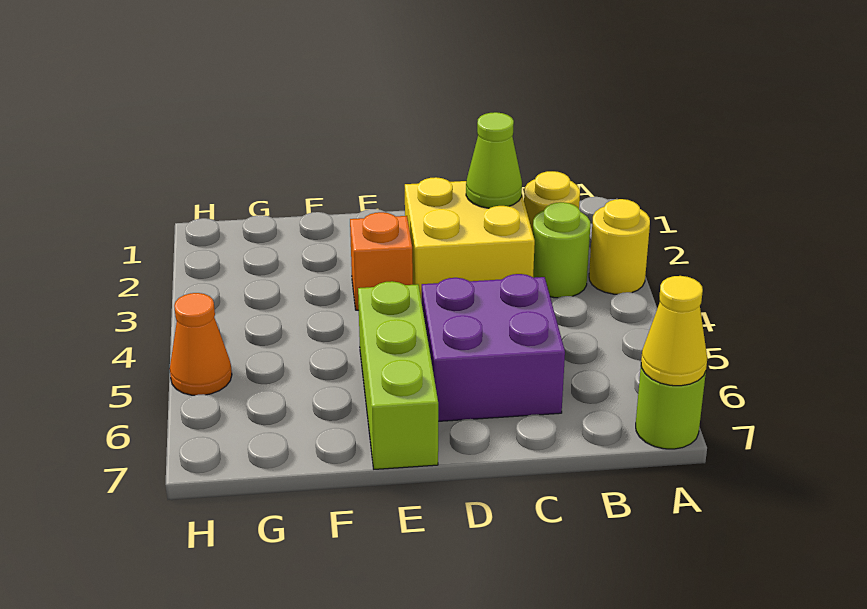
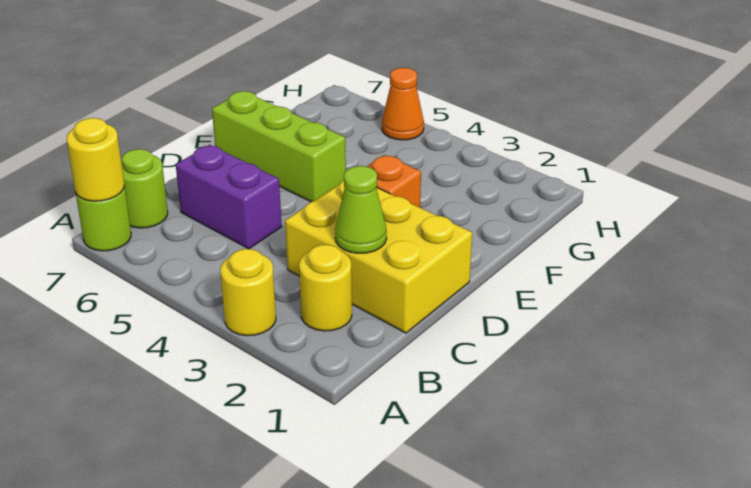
yellow cone A7 level 2 -> yellow round brick A7 level 2
lime round brick B3 level 1 -> lime round brick B7 level 1
yellow brick C2:D3 level 1 -> yellow brick C1:D3 level 1
purple brick C5:D6 level 1 -> purple brick C5:C6 level 1

